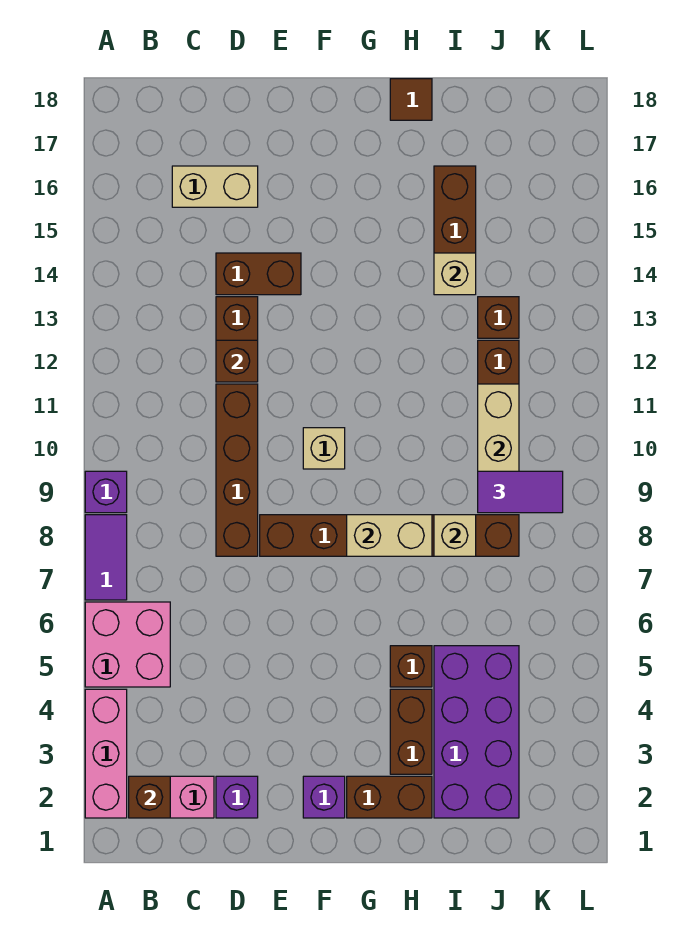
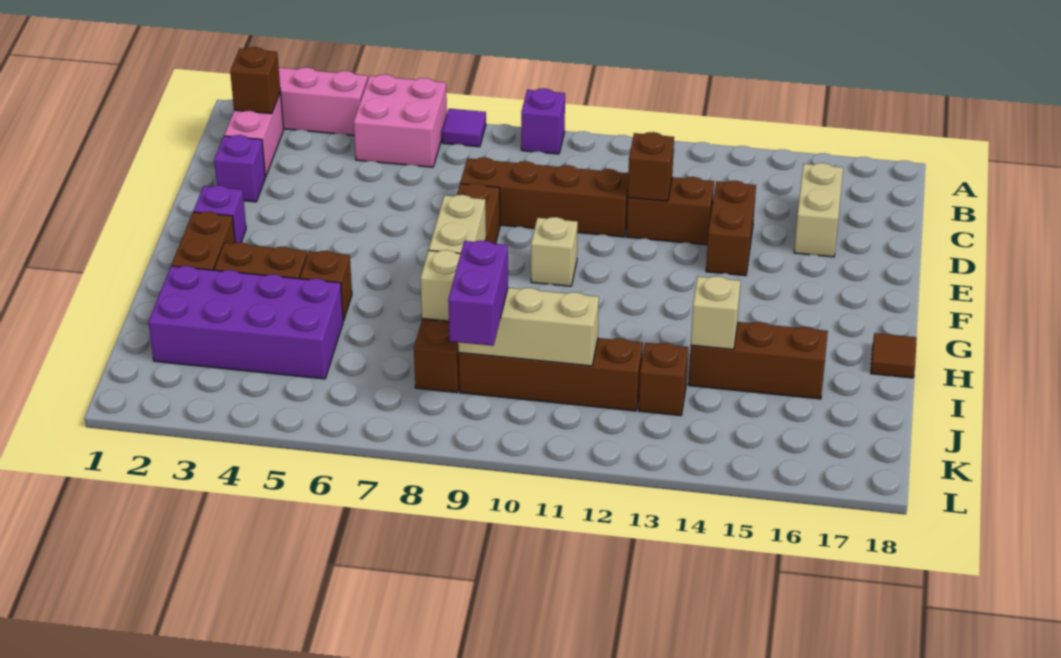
purple tile A7:A8 level 1 -> purple tile A7 level 1
purple tile J9:K9 level 3 -> purple brick J9:K9 level 3

